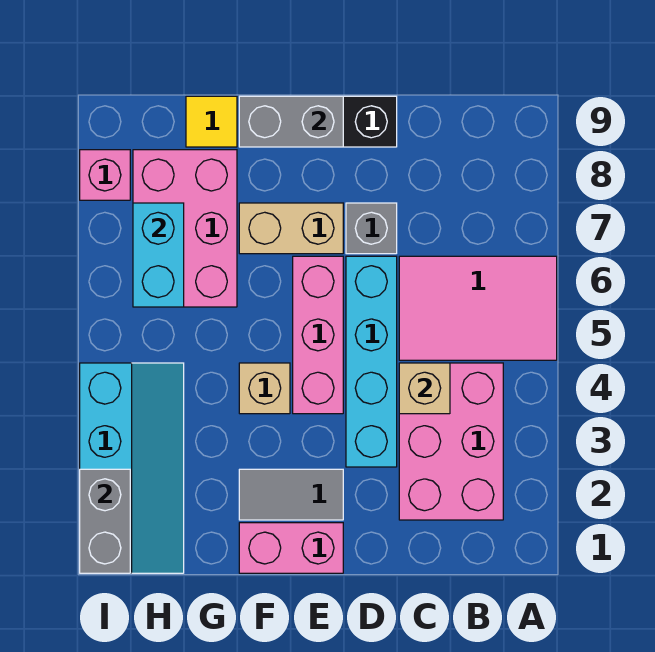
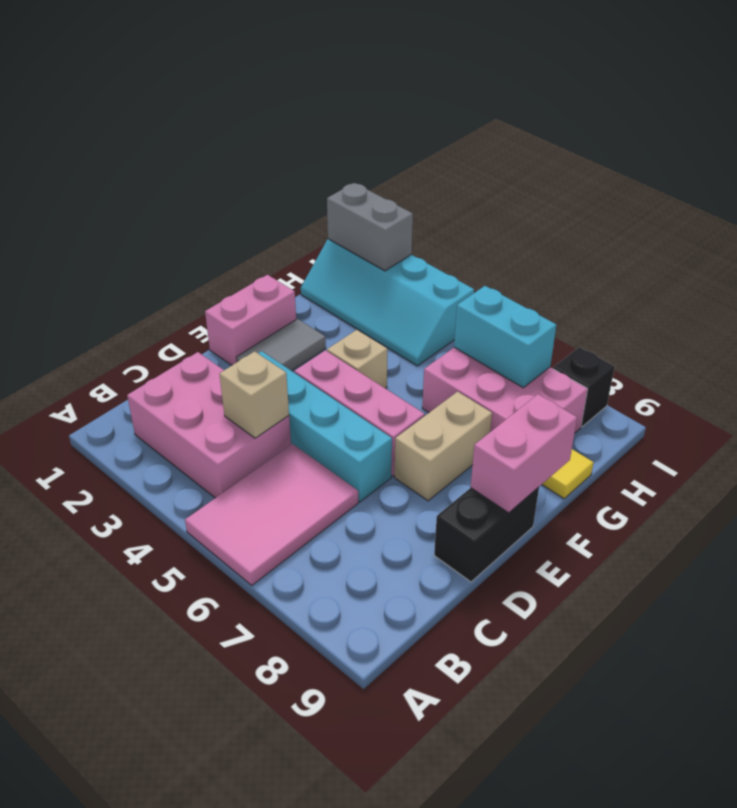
grey brick D7 level 1 -> none
grey brick E9:F9 level 2 -> pink brick E9:F9 level 2
pink brick I8 level 1 -> black brick I8 level 1

